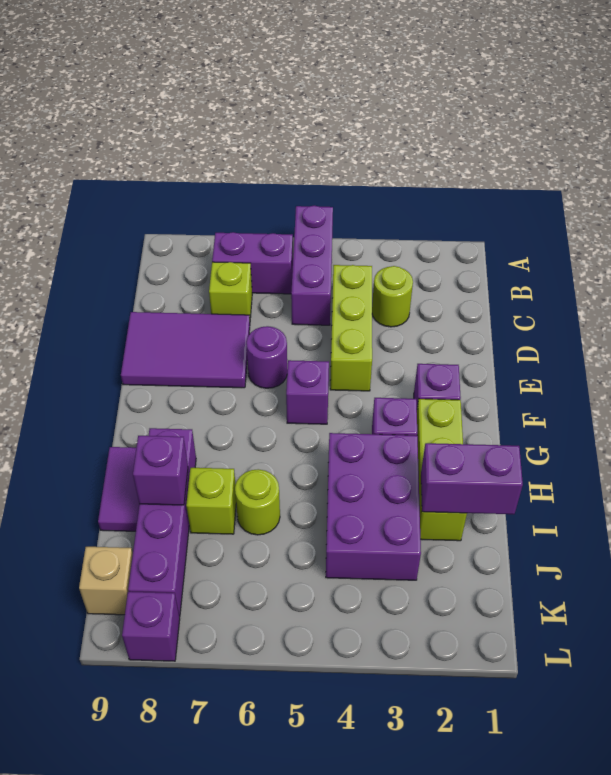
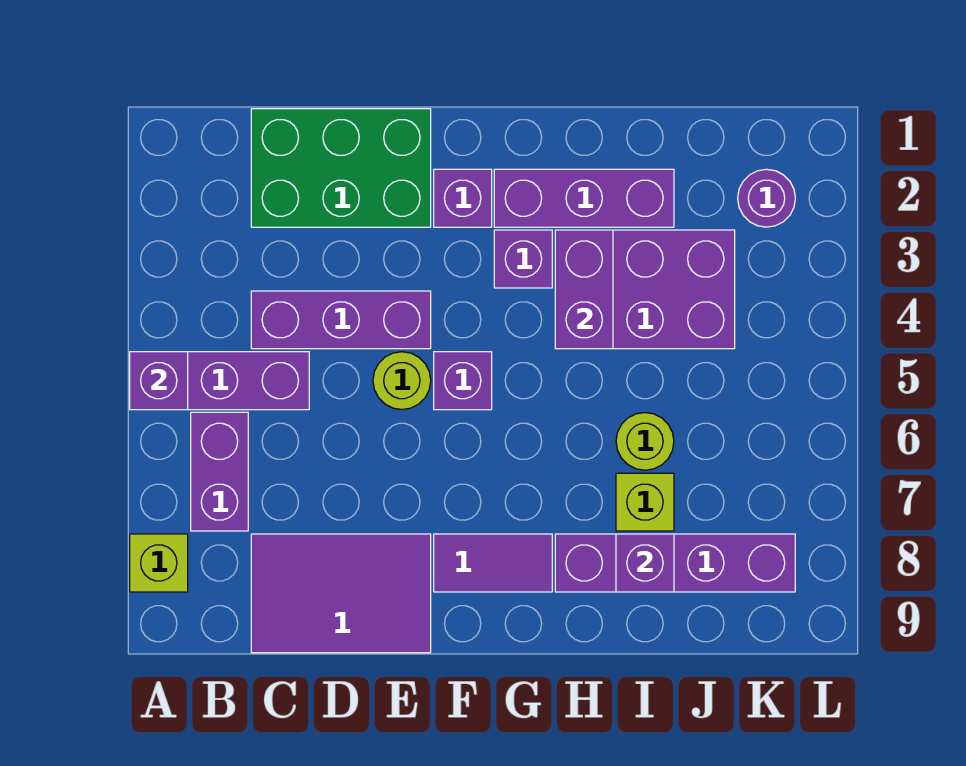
none -> green brick C1:E2 level 1
lime round brick C3 level 1 -> lime round brick E5 level 1
lime brick C4:E4 level 1 -> purple brick C4:E4 level 1
lime brick C7 level 1 -> lime brick A8 level 1
purple tile D7:E9 level 1 -> purple tile C8:E9 level 1
purple round brick E6 level 1 -> purple round brick K2 level 1
lime brick G2:I2 level 1 -> purple brick G2:I2 level 1
purple tile H9:I9 level 1 -> purple tile F8:G8 level 1
purple brick I1:I2 level 2 -> purple brick H3:H4 level 2
tan brick K9 level 1 -> none
purple brick L8 level 1 -> purple brick A5 level 2

